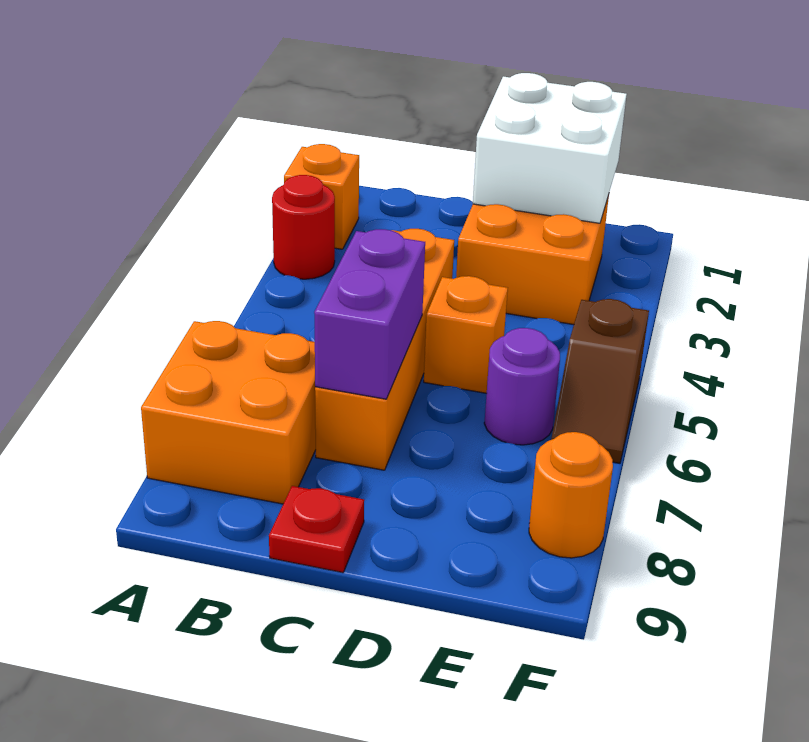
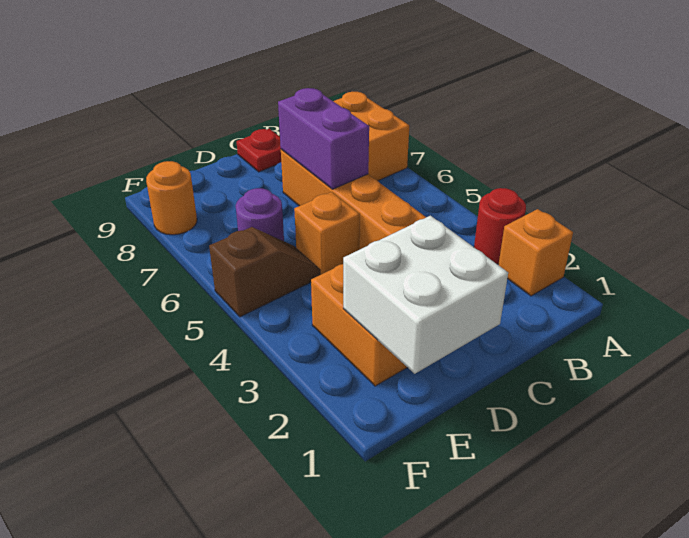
brown slope F5:F6 level 1 top 5 -> brown slope E5:F5 level 1 top F

